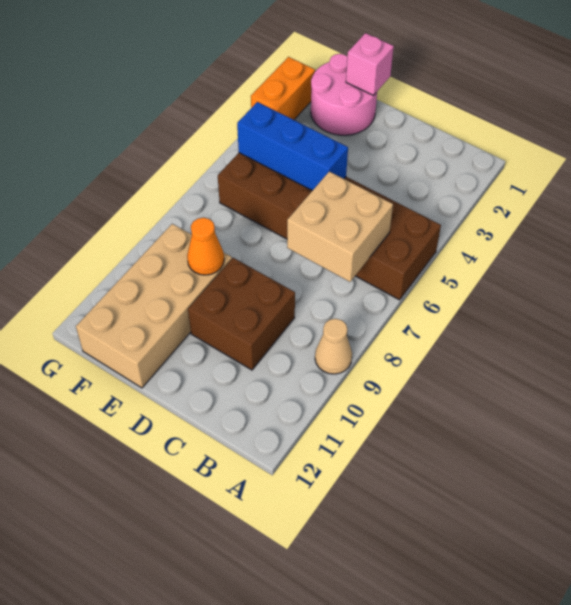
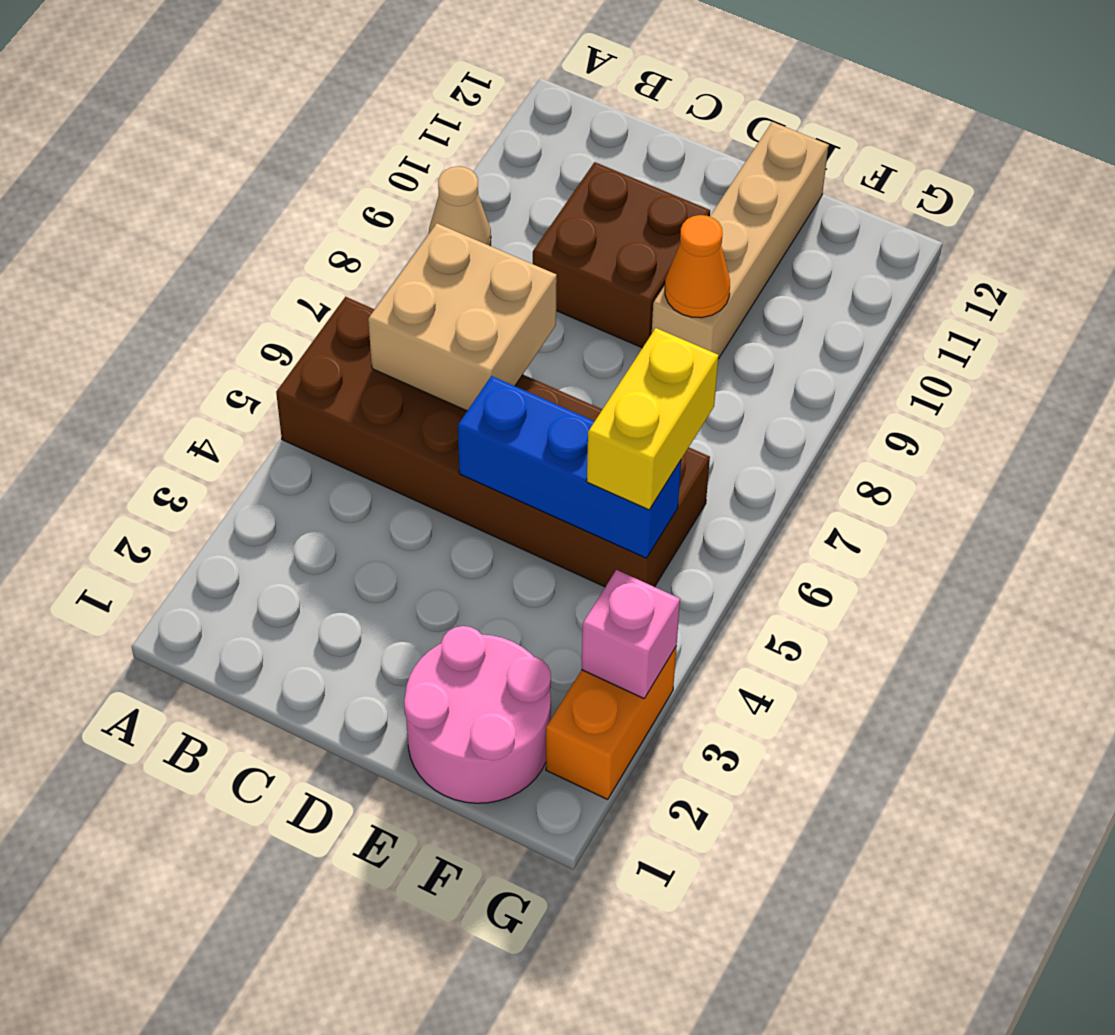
pink brick E1 level 2 -> pink brick G3 level 2
tan brick E9:F12 level 1 -> tan brick E9:E12 level 1
none -> yellow brick F5:F6 level 3

